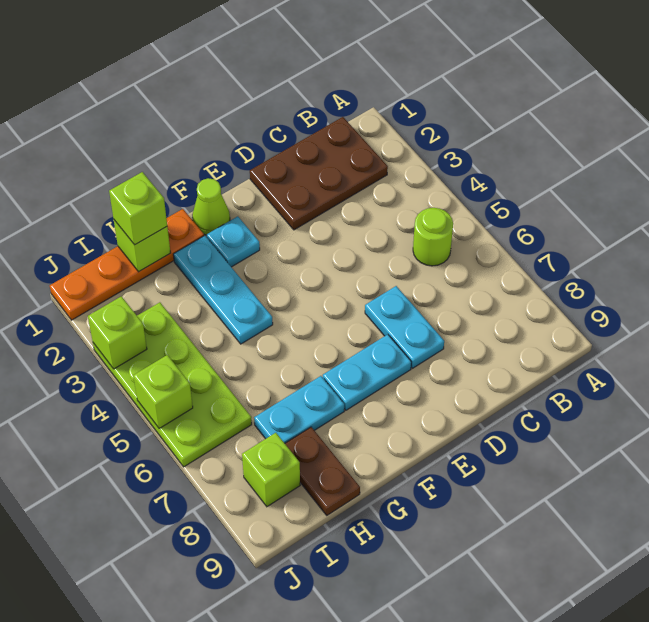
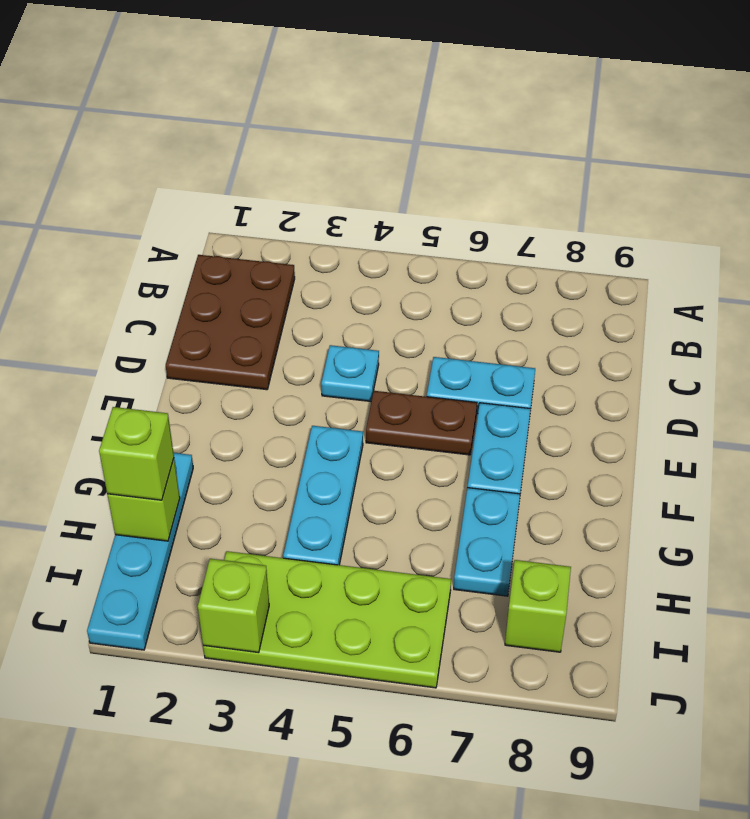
lime round brick B5 level 1 -> none
lime cone F1 level 1 -> none
cyan plate F2 level 1 -> cyan plate D4 level 1
orange plate G1:J1 level 1 -> cyan plate G1:J1 level 1
cyan plate G2:G4 level 1 -> cyan plate F4:H4 level 1
brown plate H8:H9 level 1 -> brown plate E5:E6 level 1
lime brick J5 level 2 -> none

